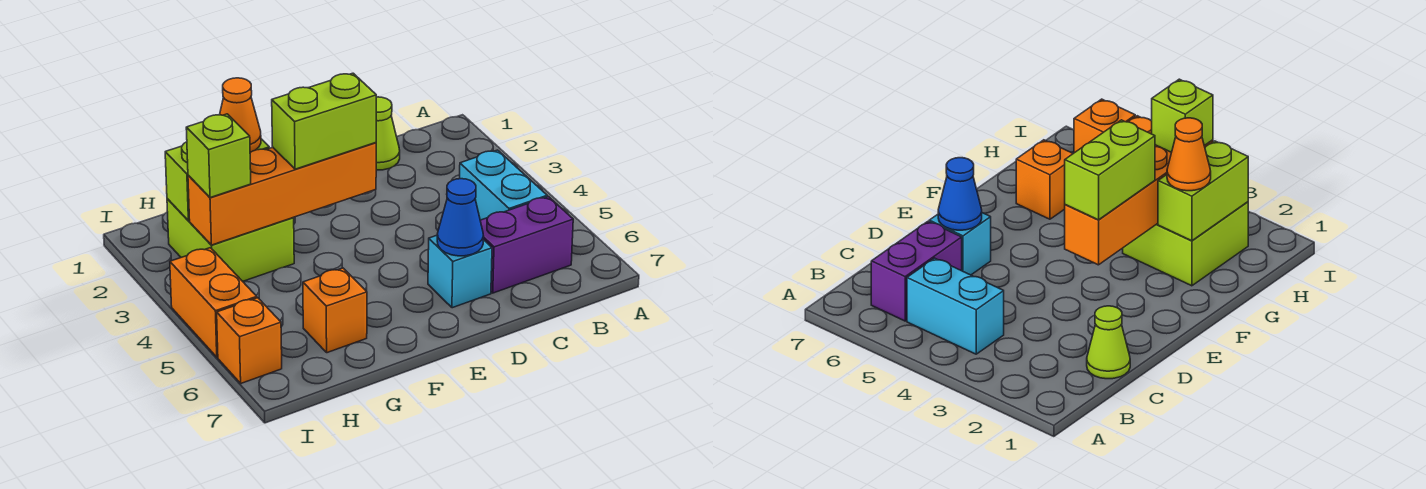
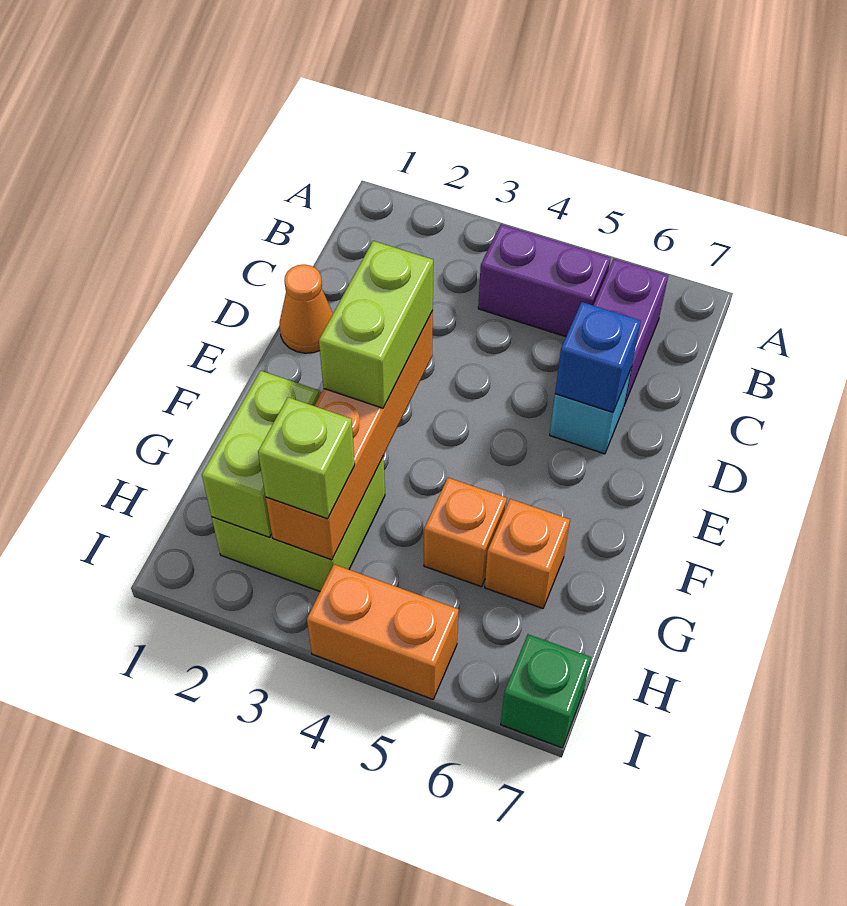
cyan brick B4:B5 level 1 -> purple brick B4:B5 level 1
lime cone C1 level 1 -> none
blue cone D6 level 2 -> blue brick D6 level 2
orange cone G2 level 3 -> orange cone D1 level 1
orange brick I6 level 1 -> orange brick G5 level 1
none -> green brick I7 level 1

